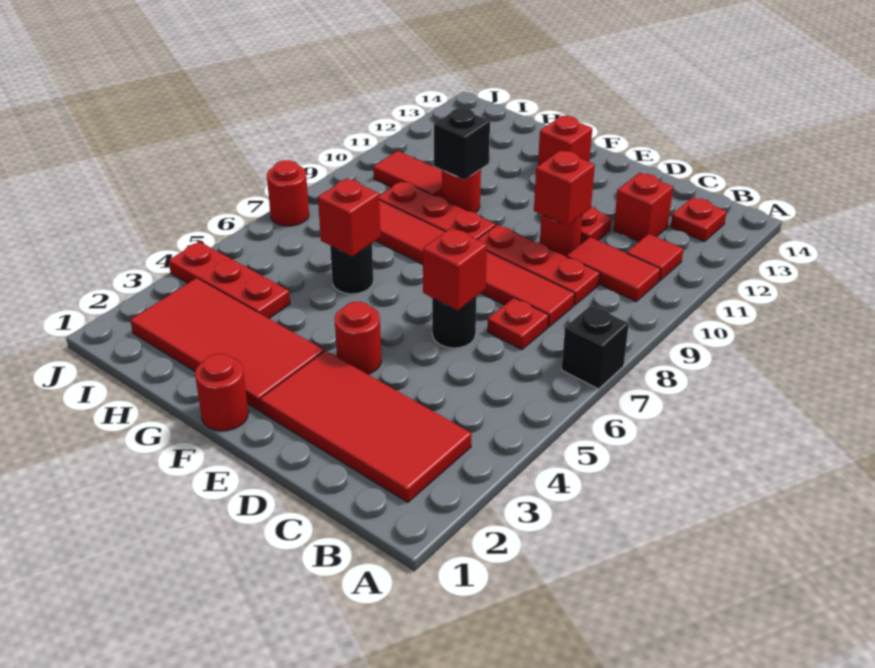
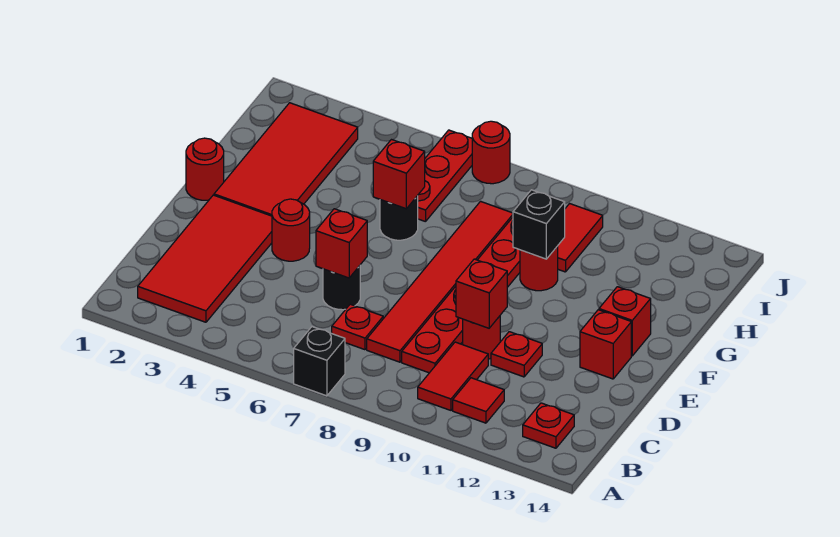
red brick C12 level 1 -> red brick E13 level 1
red plate H4:J4 level 1 -> red plate H6:J6 level 1

